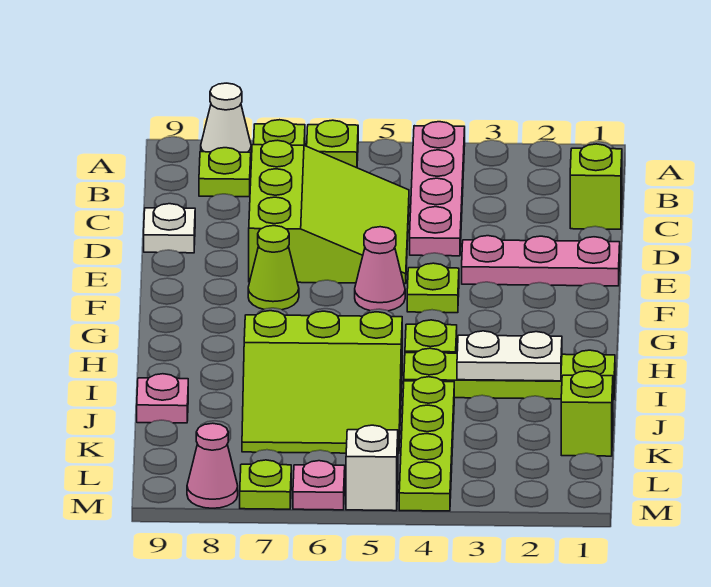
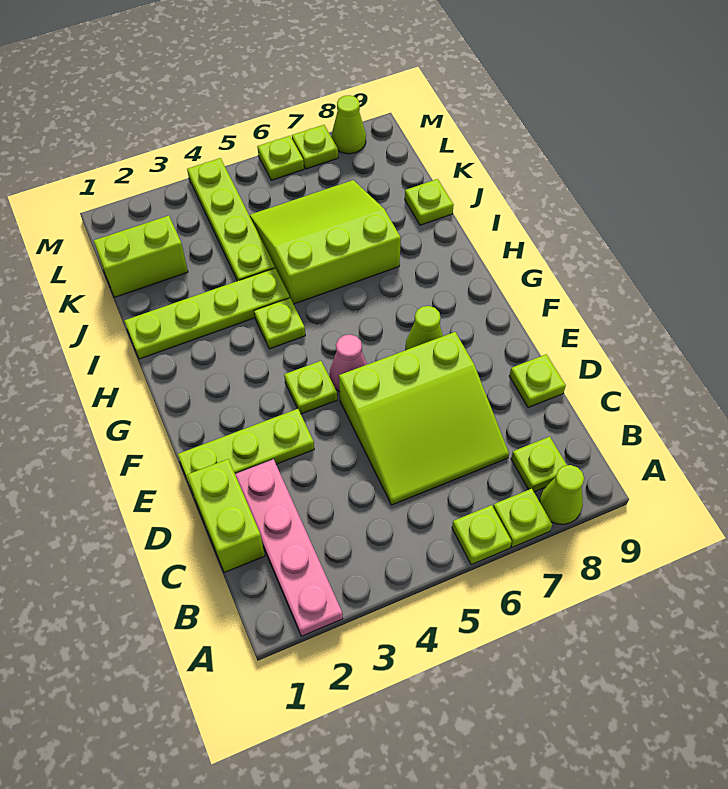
pink plate A4:D4 level 1 -> pink plate A2:D2 level 1
white cone A8 level 1 -> lime cone A8 level 1
lime brick C1 level 1 -> lime brick C1:D1 level 1
lime slope C5:E7 level 1 top 7 -> lime slope C5:E7 level 1 top E
white plate D9 level 1 -> lime plate D9 level 1
pink plate E1:E3 level 1 -> lime plate E1:E3 level 1
white plate I2:I3 level 2 -> none
pink plate J9 level 1 -> lime plate J9 level 1
lime brick K1 level 1 -> lime brick K1:K2 level 1
white brick M5 level 1 -> none
pink plate M6 level 1 -> lime plate M6 level 1
pink cone M8 level 1 -> lime cone M8 level 1

